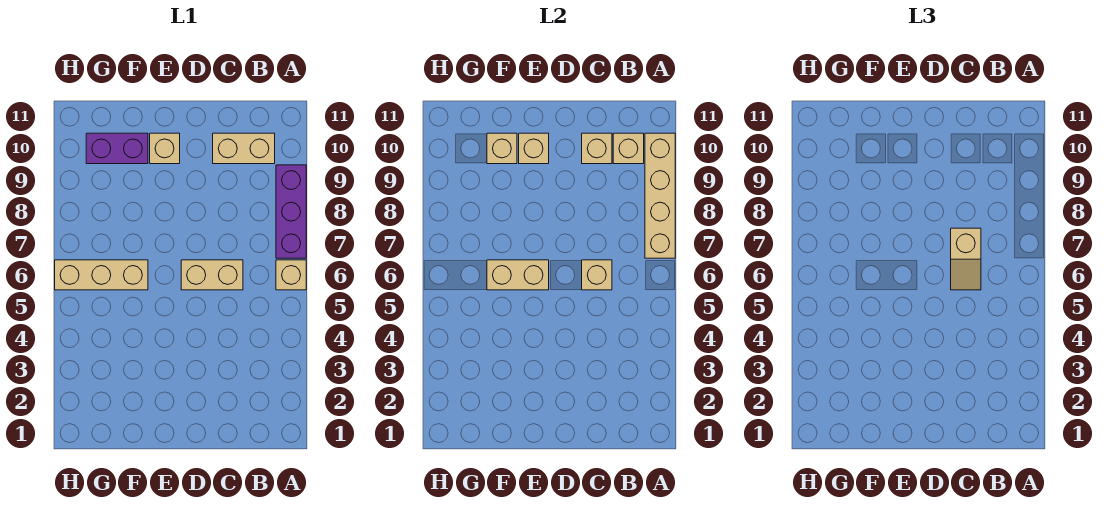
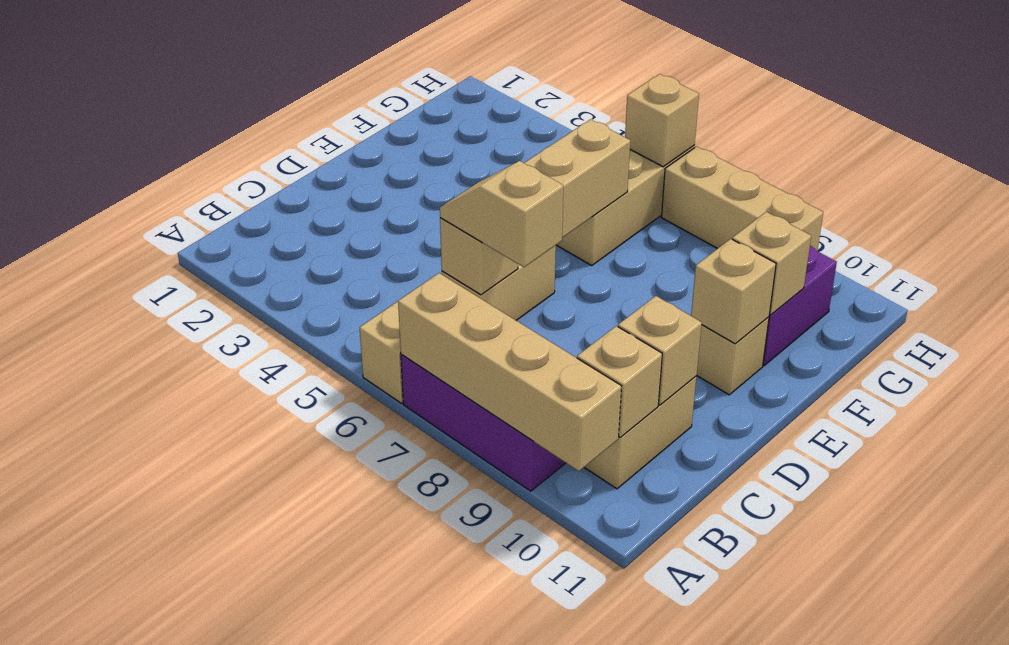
none -> tan brick H6 level 2
none -> tan brick H7:H9 level 1

